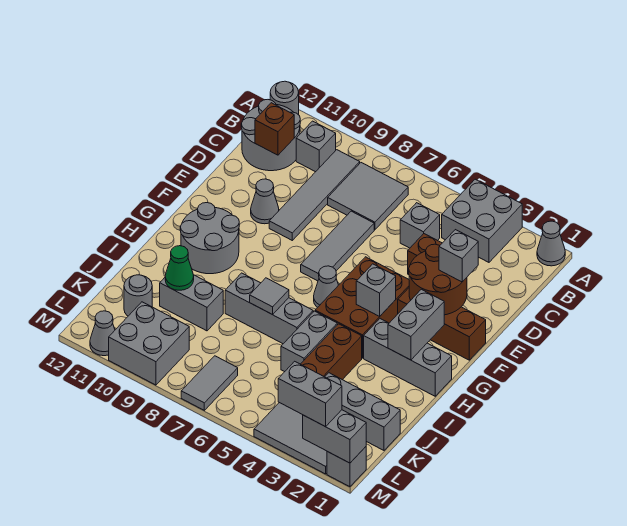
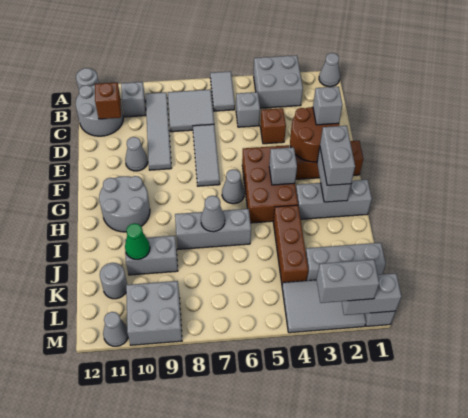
grey brick I5:J5 level 1 -> grey brick G2:H2 level 3
grey tile I7 level 2 -> grey cone I7 level 2
grey tile L7:M7 level 1 -> grey tile A6:B6 level 1

